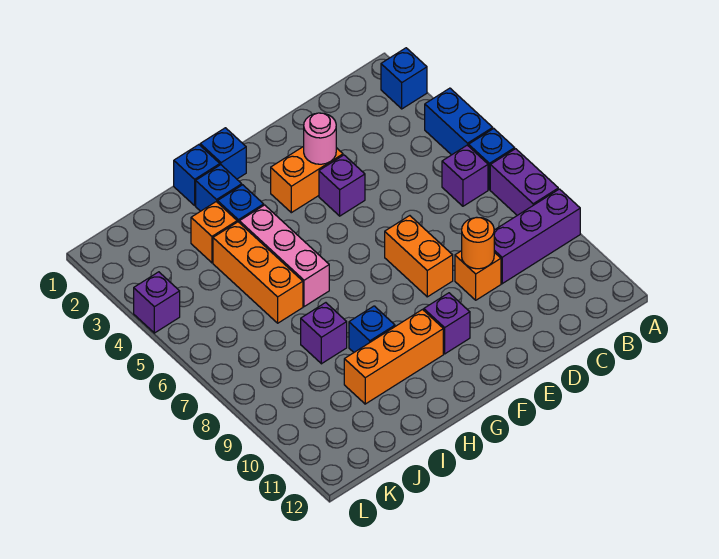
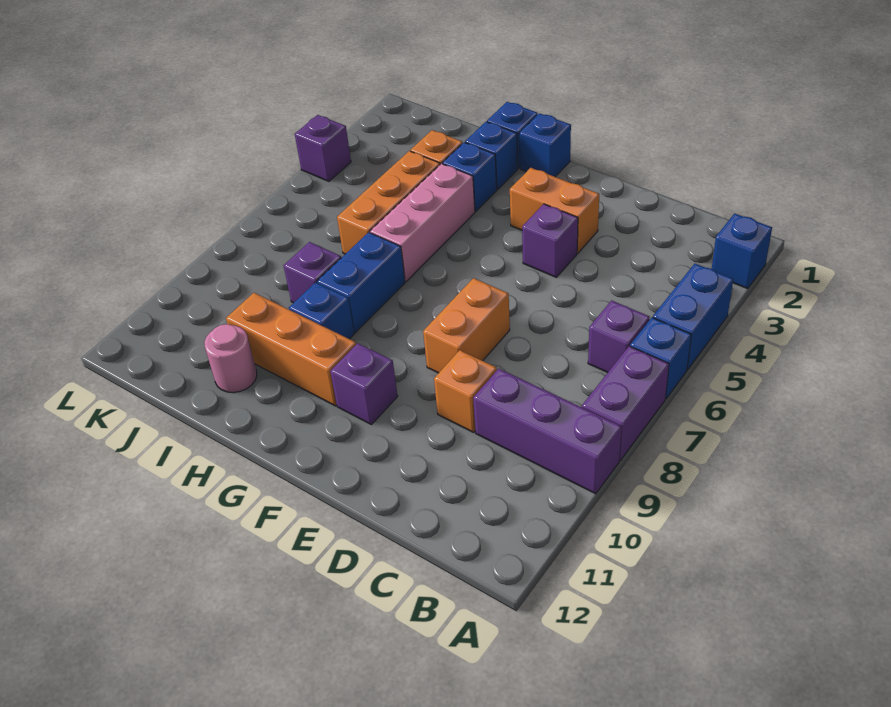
orange round brick D9 level 2 -> none
pink round brick E3 level 2 -> pink round brick I11 level 1
none -> blue brick H7:H8 level 1

